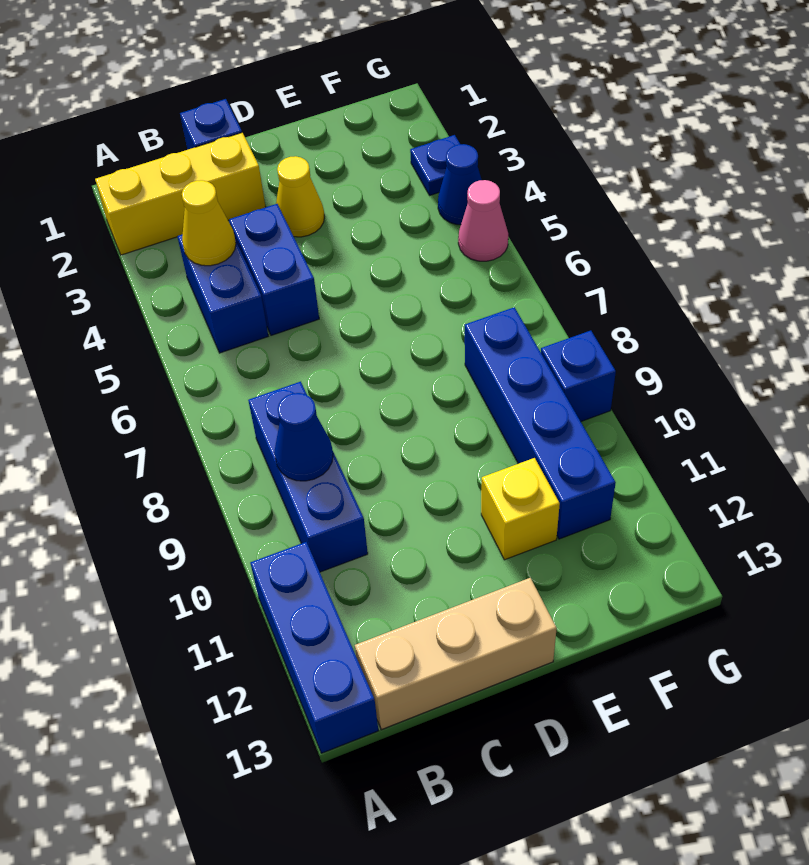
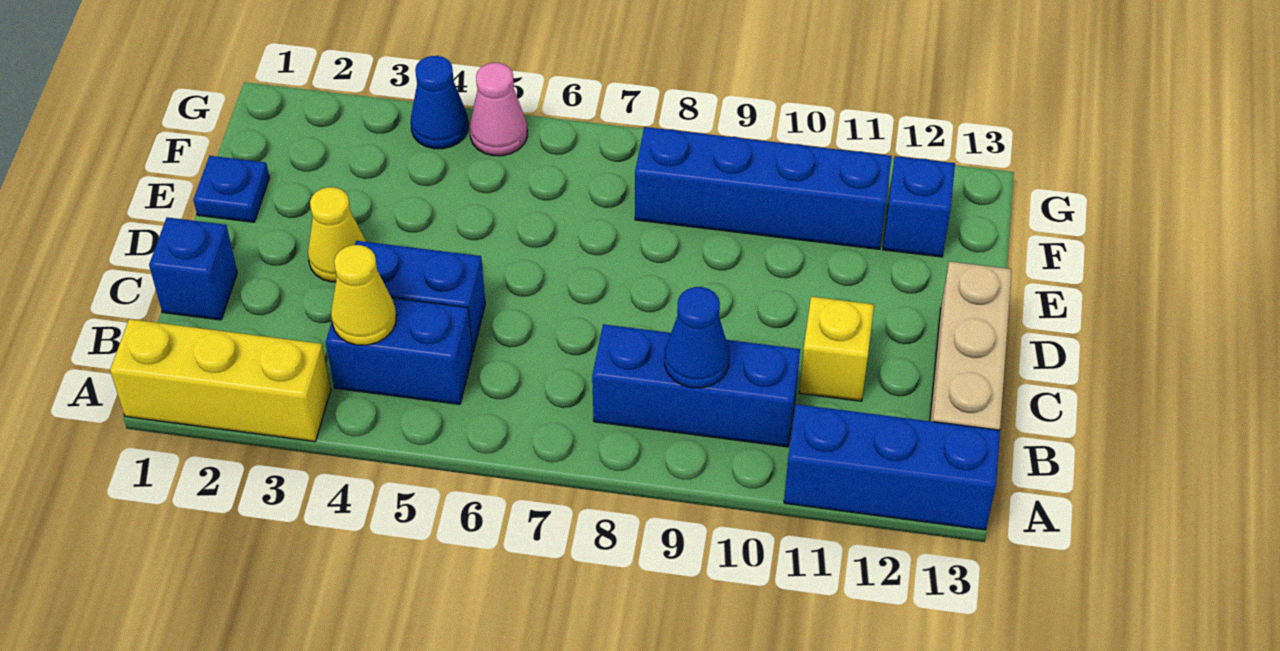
yellow brick A2:C2 level 1 -> yellow brick A1:A3 level 1
yellow brick E11 level 1 -> yellow brick C11 level 1
blue plate G3 level 1 -> blue plate E1 level 1
blue brick G9 level 1 -> blue brick F12 level 1

